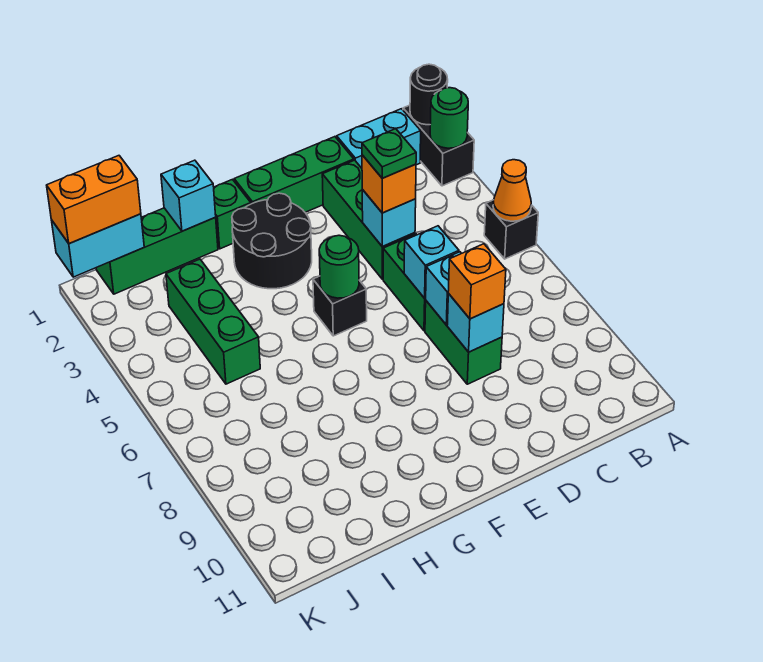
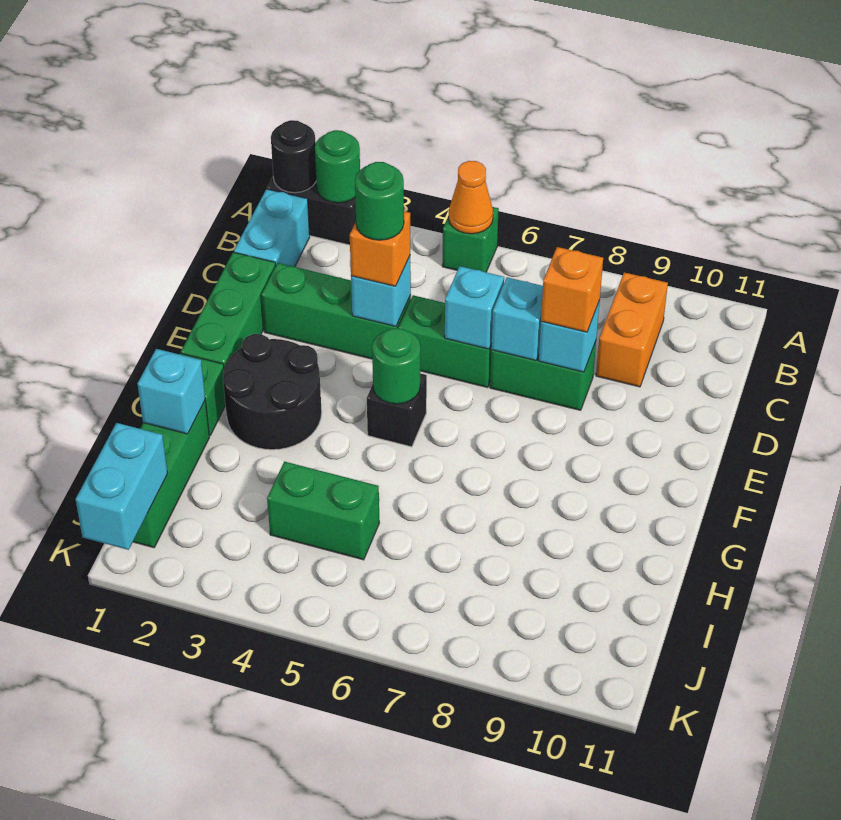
black brick A5 level 1 -> green brick A5 level 1
green plate D4 level 4 -> green round brick D4 level 4
green brick I3:I5 level 1 -> green brick I4:I5 level 1
orange brick J1:K1 level 3 -> orange brick B9:C9 level 1

